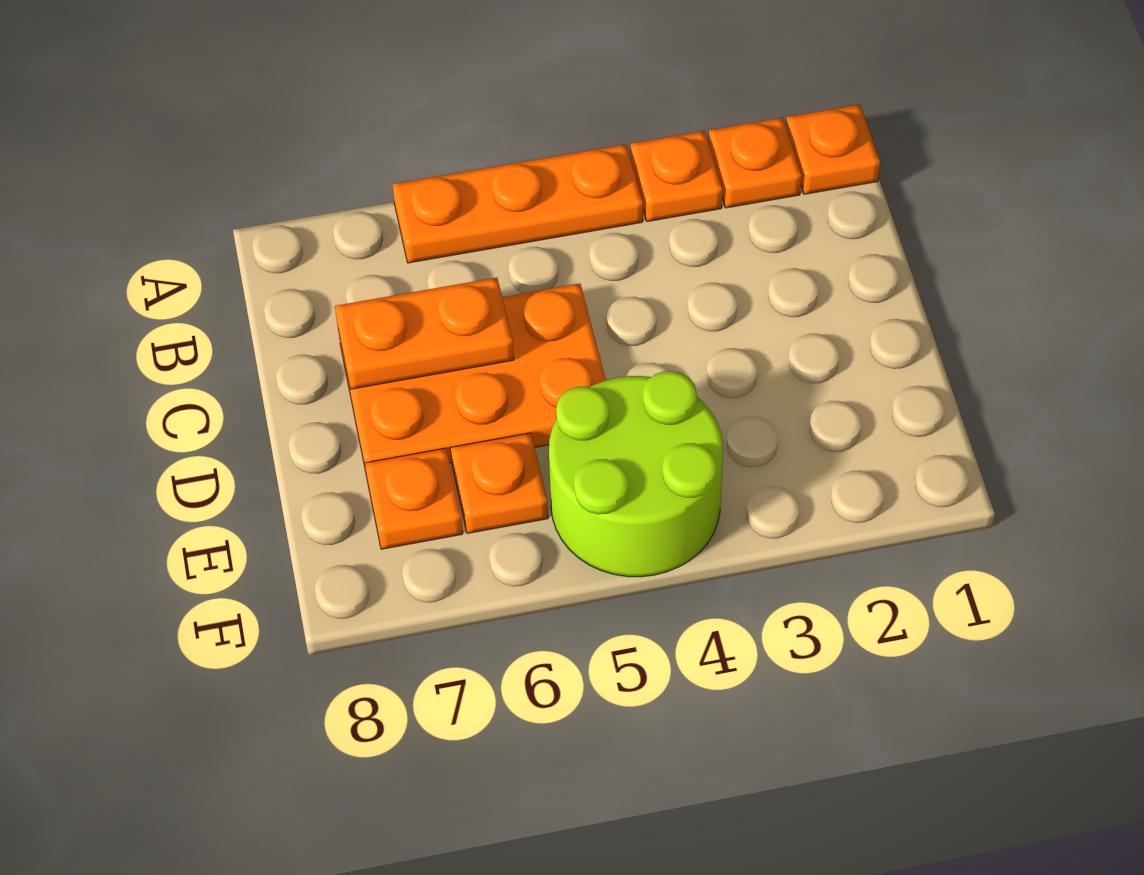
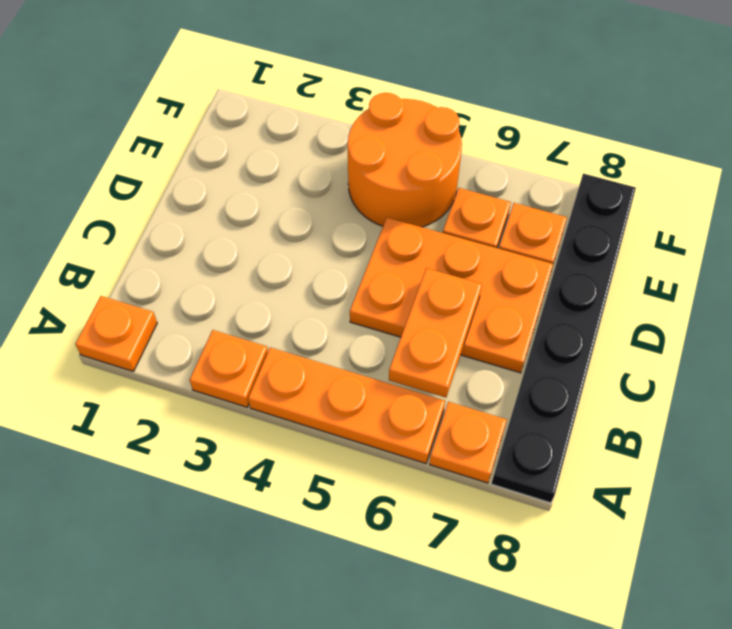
orange plate A2 level 1 -> orange plate A7 level 1
none -> black plate A8:F8 level 1
orange plate C6:C7 level 2 -> orange plate B6:C6 level 2
lime round brick E4:F5 level 1 -> orange round brick E4:F5 level 1

